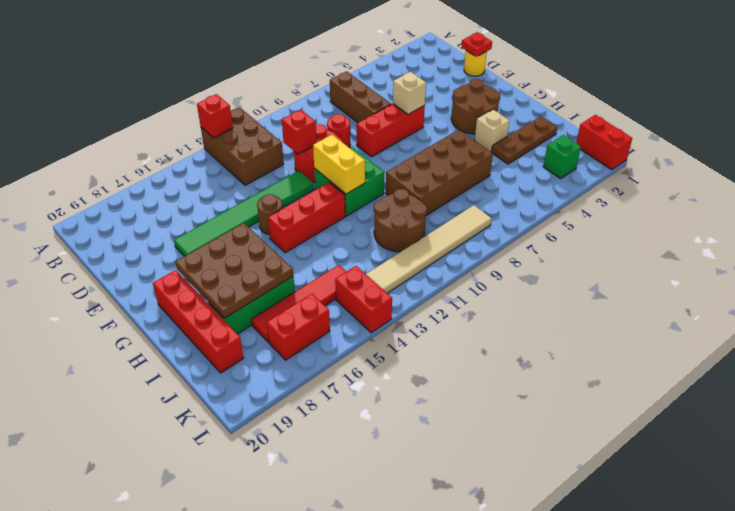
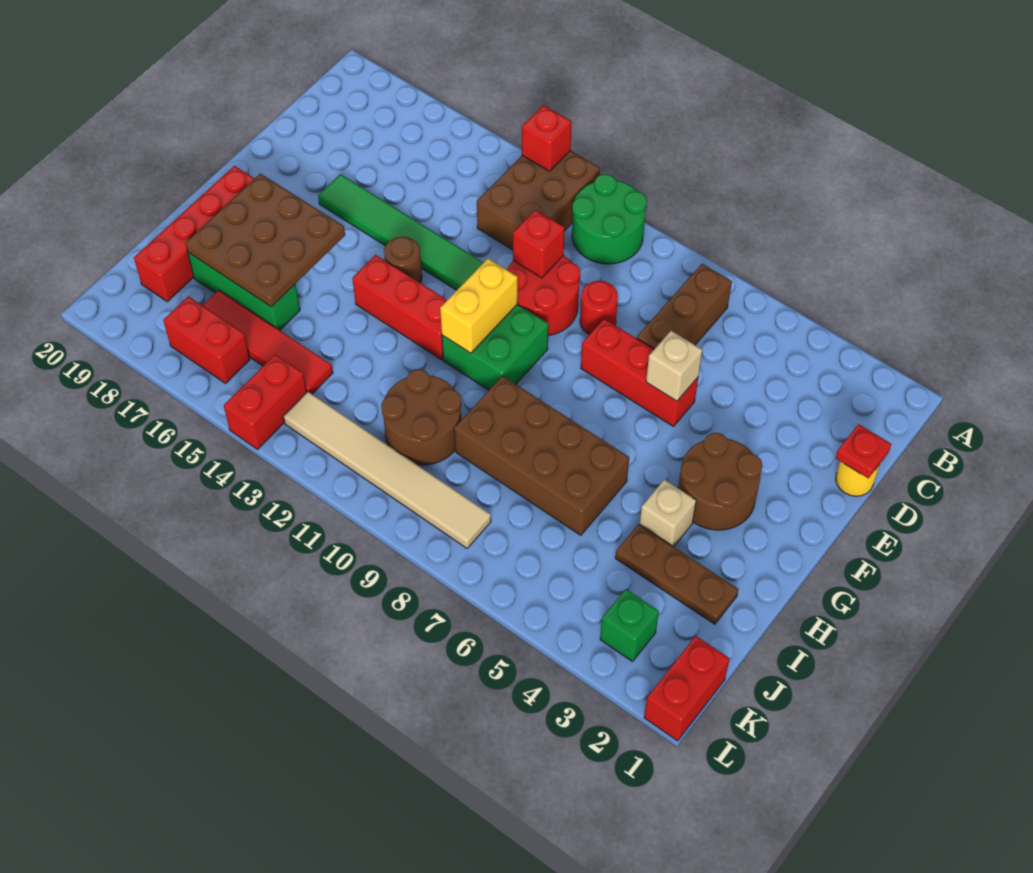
none -> green round brick A10:B11 level 1

